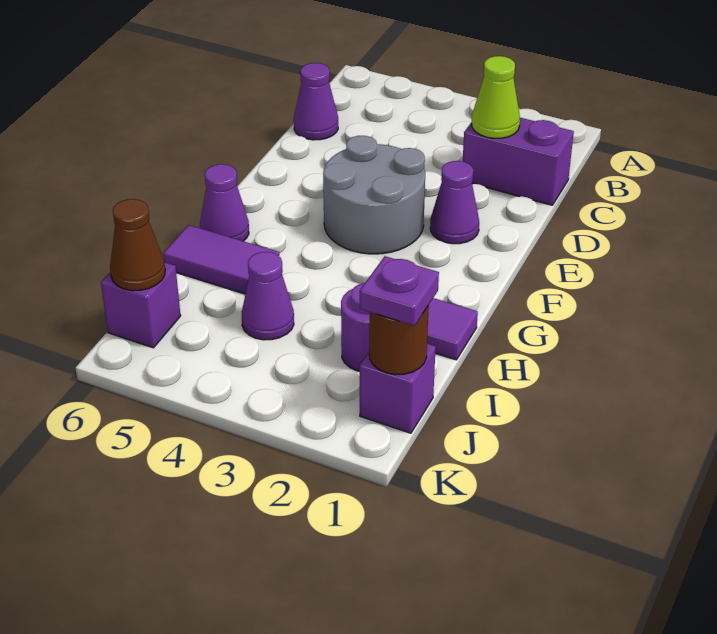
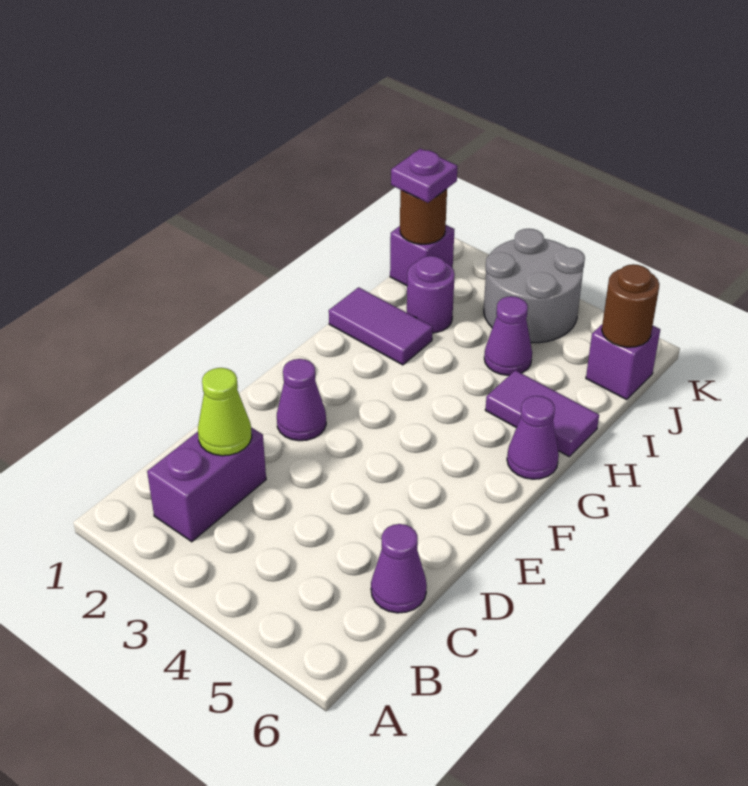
purple brick C1:C2 level 1 -> purple brick B2:C2 level 1
grey round brick E3:F4 level 1 -> grey round brick J3:K4 level 1
brown cone J6 level 2 -> brown round brick J6 level 2

